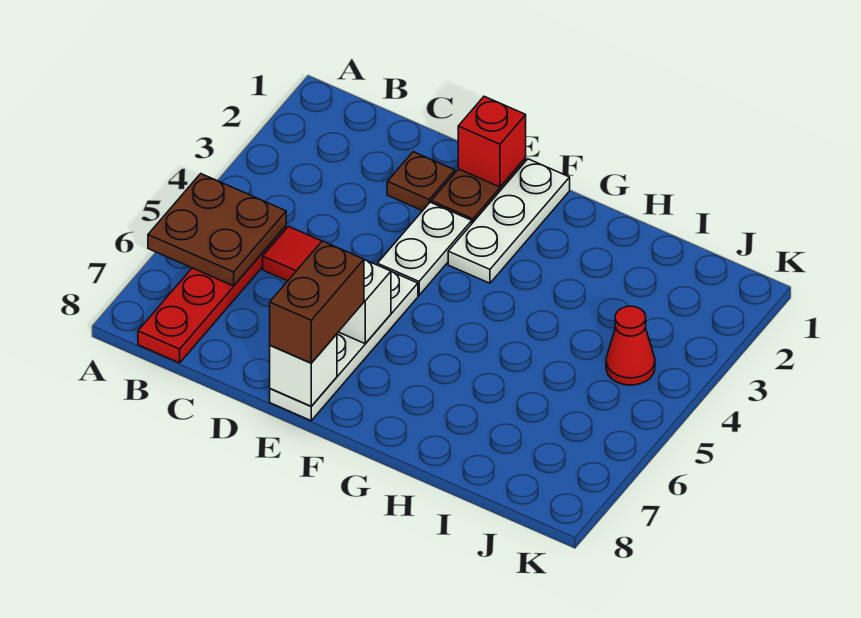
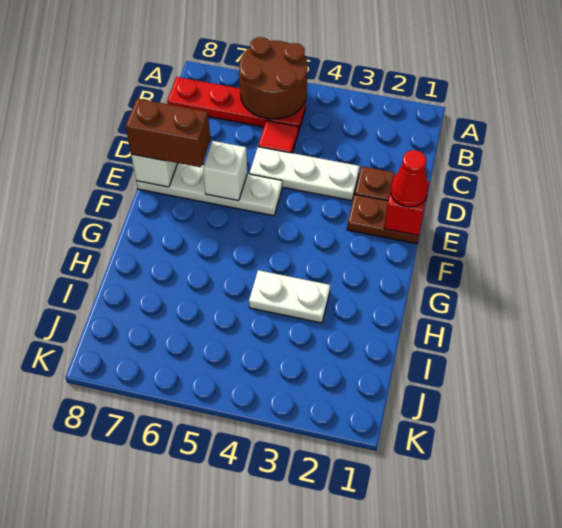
brown plate A5:B6 level 2 -> brown round brick A5:B6 level 2
white plate E3:E4 level 1 -> white plate H3:H4 level 1
white plate F1:F3 level 1 -> white plate D3:D5 level 1
red cone J4 level 1 -> red cone E1 level 3

